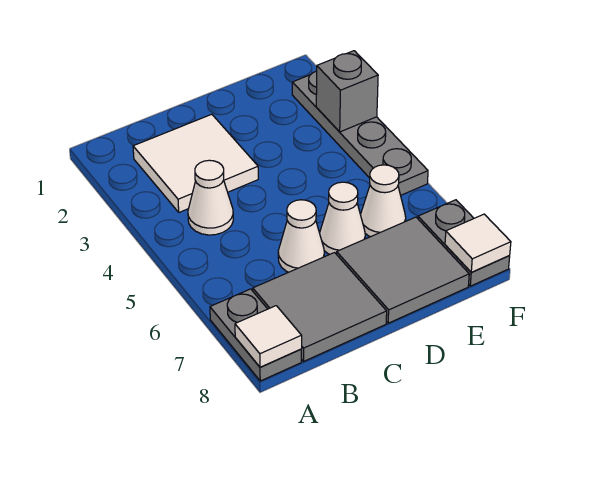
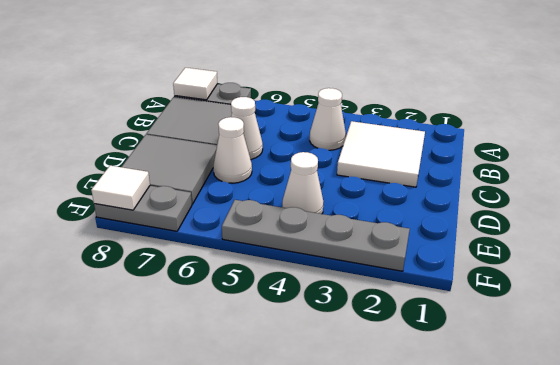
white cone E6 level 1 -> white cone E4 level 1
grey brick F3 level 2 -> none

